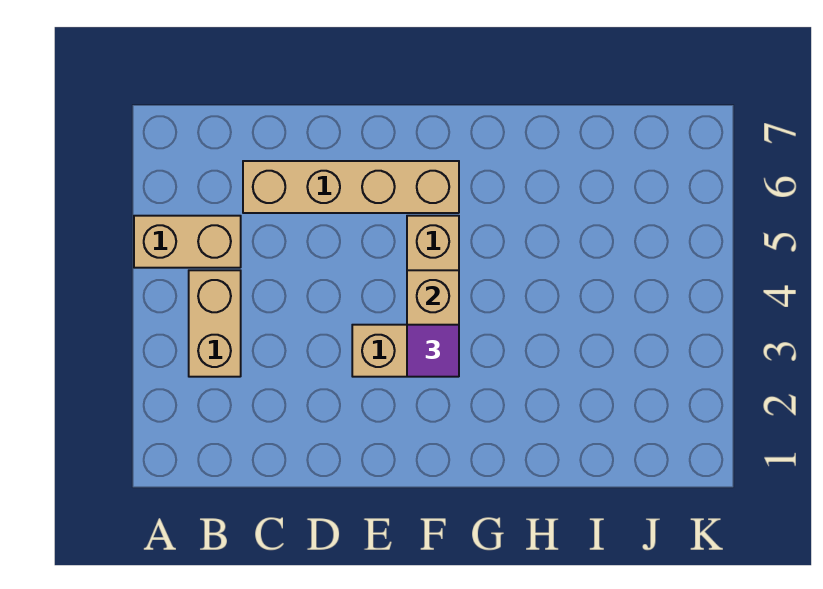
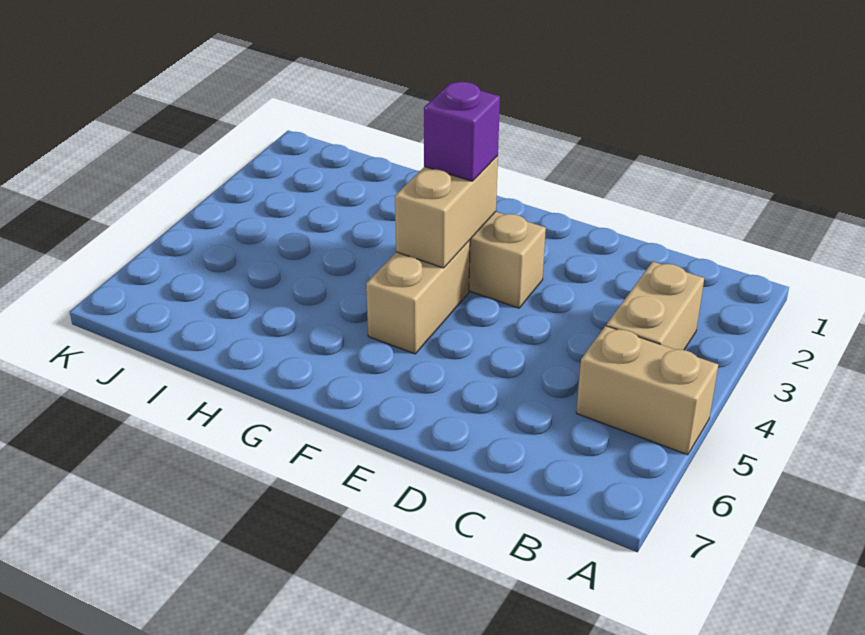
tan brick C6:F6 level 1 -> none
purple tile F3 level 3 -> purple brick F3 level 3

